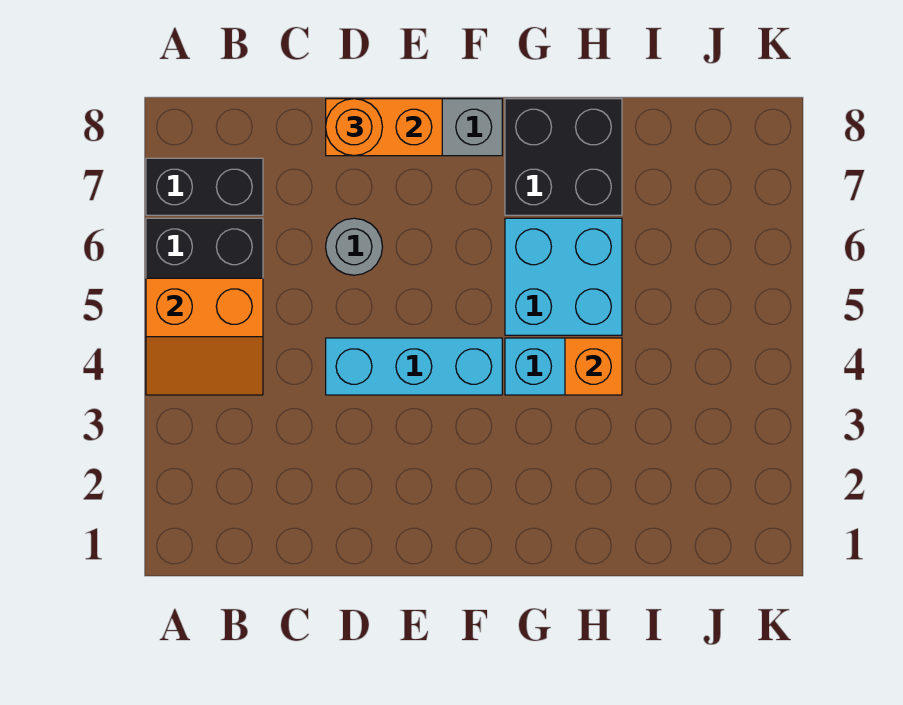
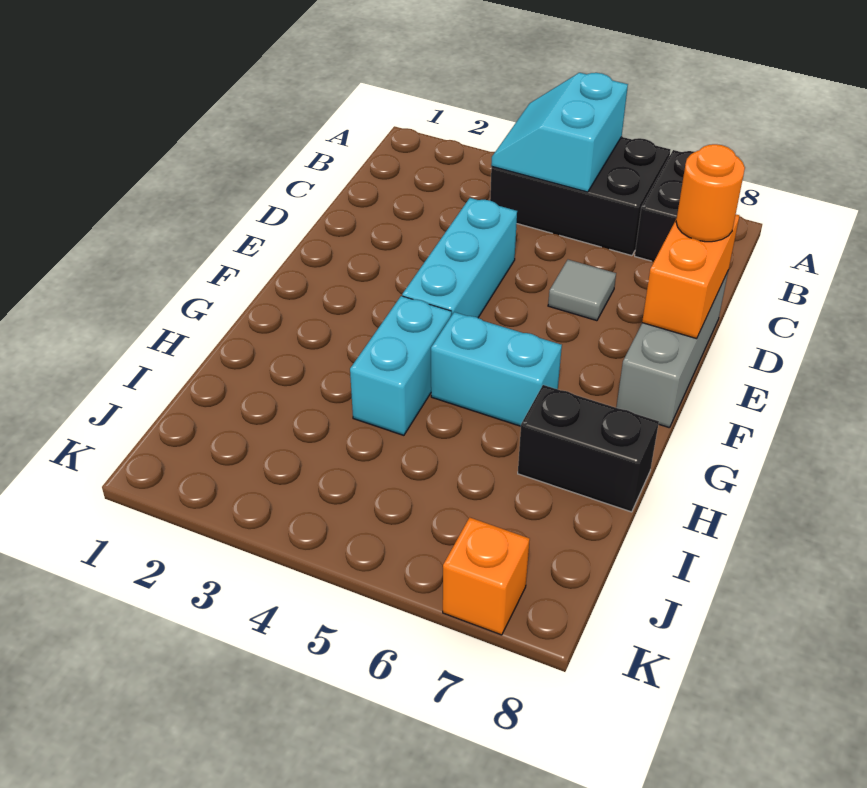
orange slope A4:B5 level 2 top 5 -> cyan slope A4:B5 level 2 top 5
grey round brick D6 level 1 -> grey tile D6 level 1
cyan brick G5:H6 level 1 -> cyan brick G5:G6 level 1
black brick G7:H8 level 1 -> black brick H7:H8 level 1
orange brick H4 level 2 -> orange brick K7 level 1

